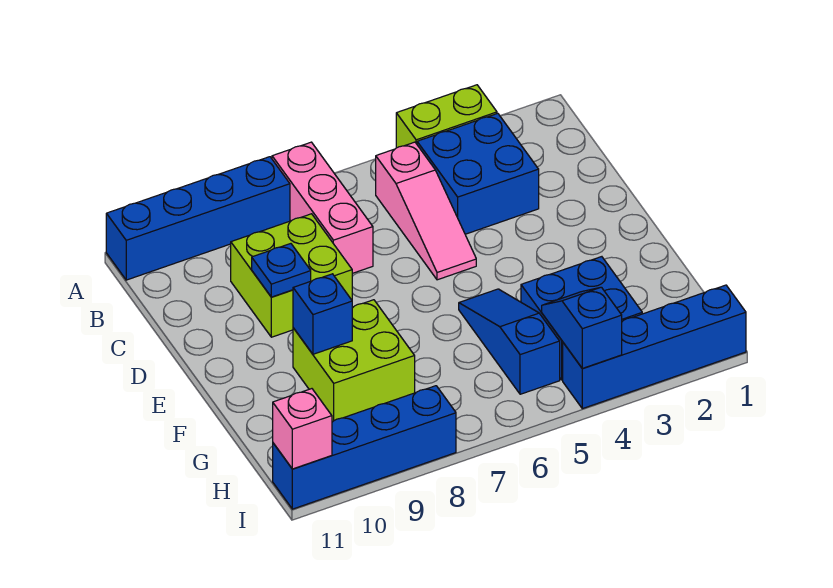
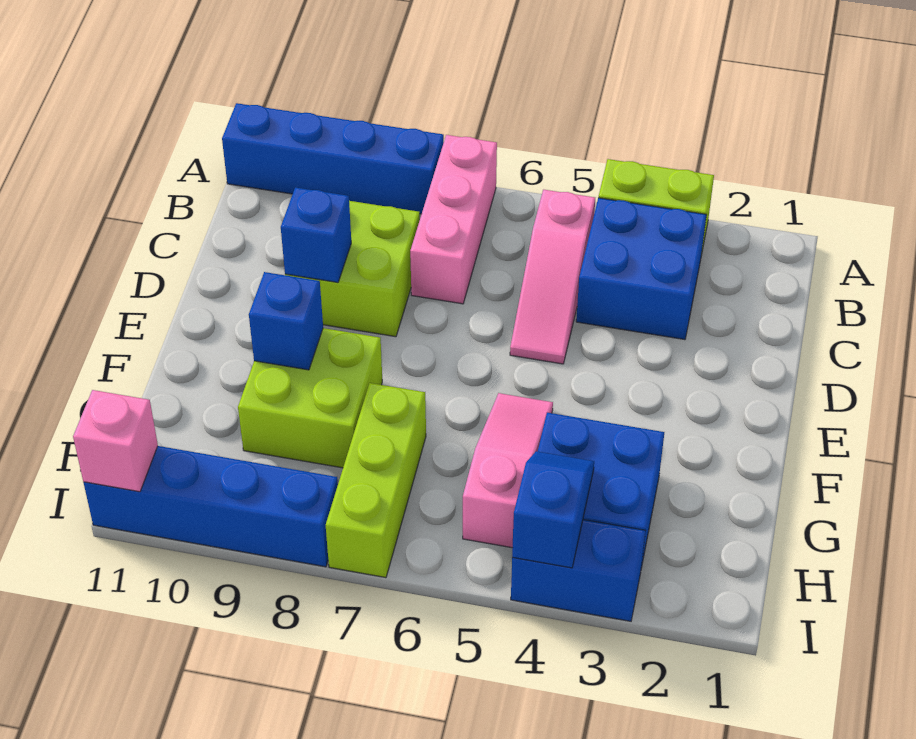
blue plate D9 level 2 -> blue brick D9 level 2
blue slope F5:H5 level 1 top H -> pink slope F5:H5 level 1 top H
none -> lime brick G7:I7 level 1
blue brick I1:I4 level 1 -> blue brick I3:I4 level 1

